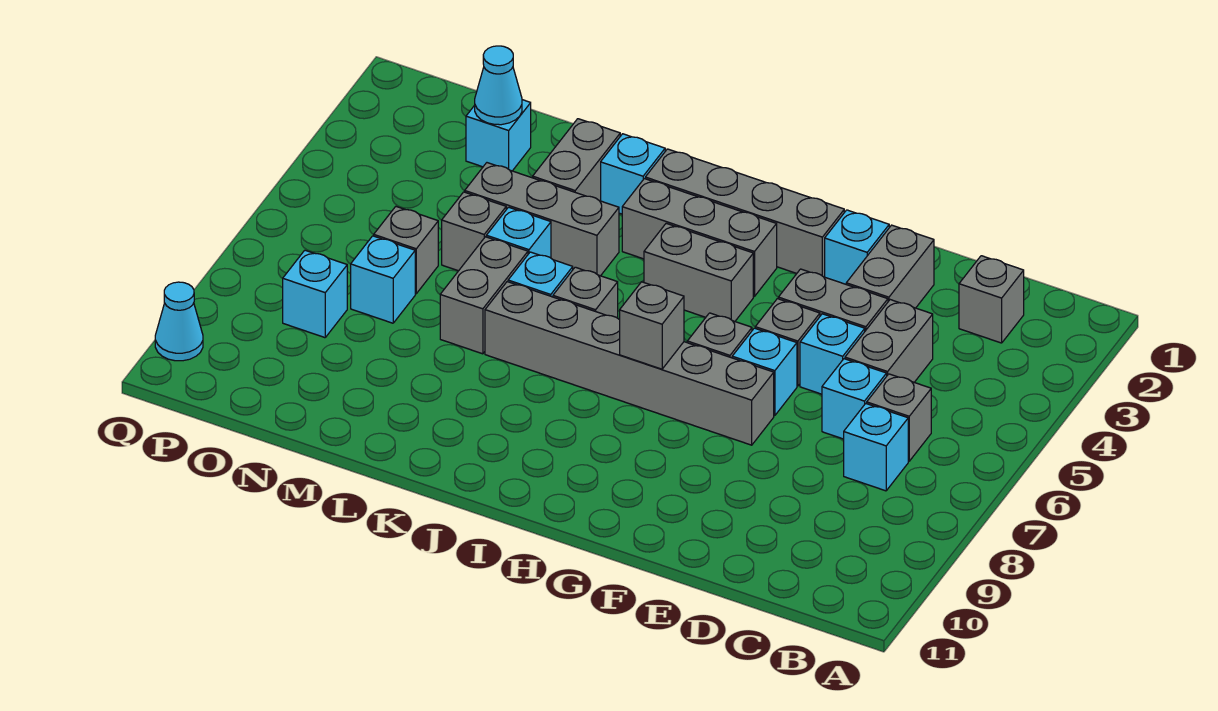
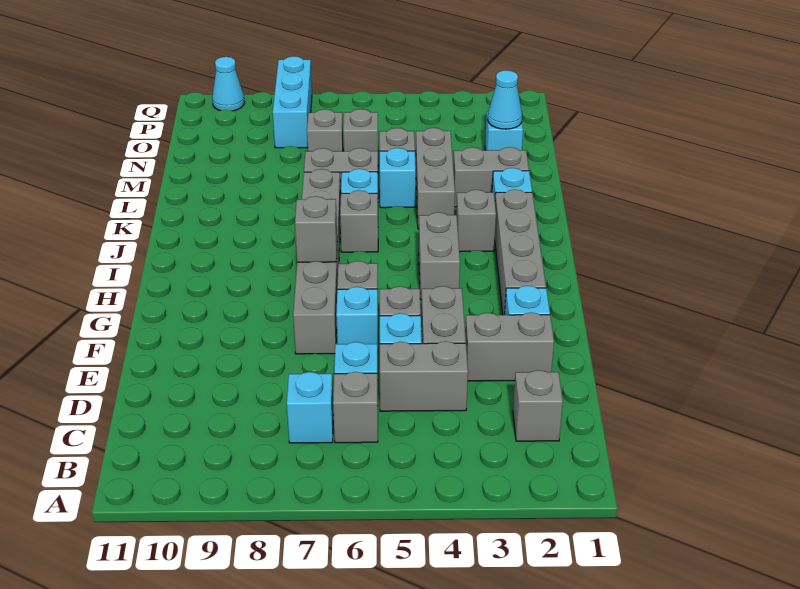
grey brick H3:J3 level 1 -> grey brick J3 level 1
cyan brick N7 level 1 -> grey brick N7 level 1
cyan brick O8 level 1 -> cyan brick O8:Q8 level 1

